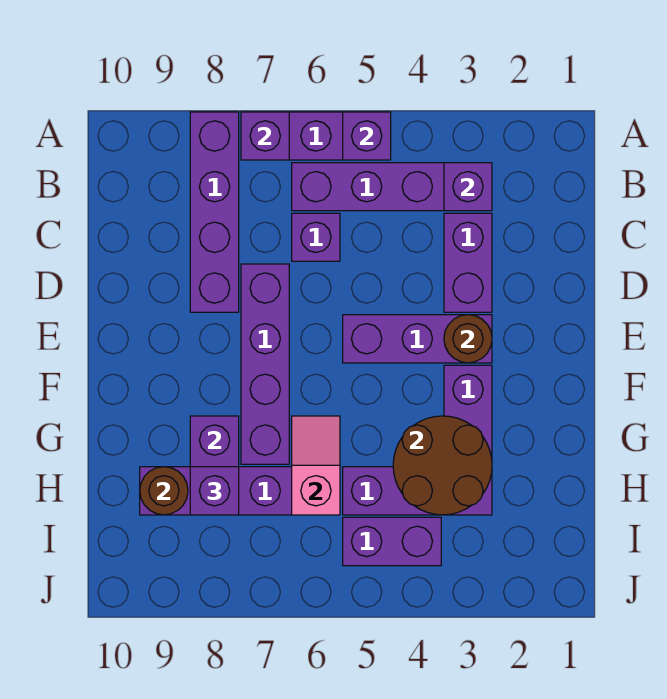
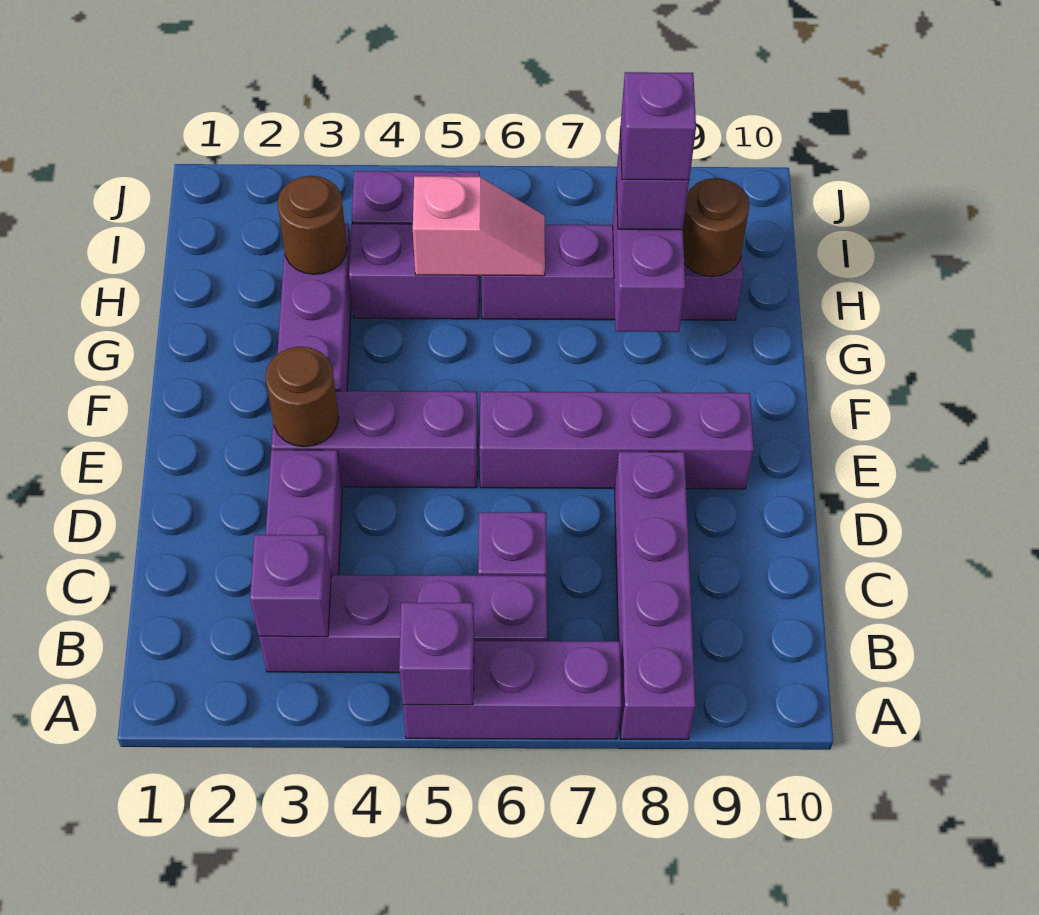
purple brick A7 level 2 -> purple brick H8 level 4
purple brick D7:G7 level 1 -> purple brick E6:E9 level 1
brown round brick G3:H4 level 2 -> brown round brick H3 level 2
pink slope G6:H6 level 2 top H -> pink slope H5:H6 level 2 top 5

